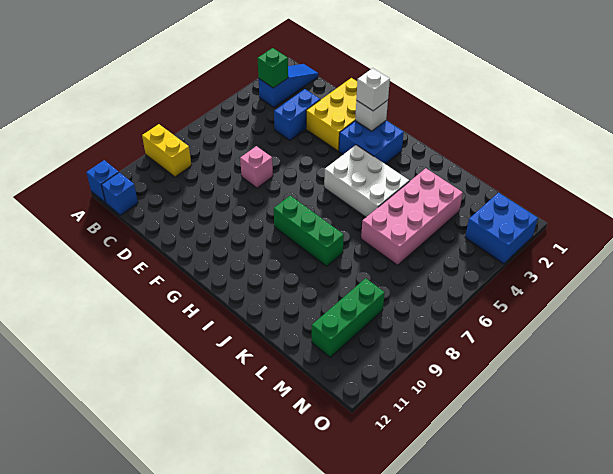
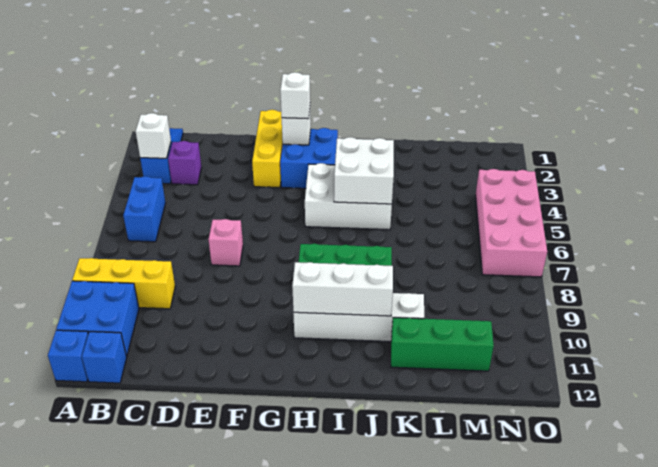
yellow brick A9:B9 level 1 -> yellow brick A9:C9 level 1
green brick B3 level 2 -> white brick B3 level 2
none -> purple brick C3 level 1
blue brick D3:D4 level 1 -> blue brick B5:B6 level 1
yellow brick E1:F3 level 1 -> yellow brick F1:F3 level 1
none -> white brick H10:K10 level 1
none -> white brick H10:J10 level 2
none -> white brick I4:J5 level 2
pink brick K3:L6 level 1 -> pink brick N4:O7 level 1
green brick M9:M11 level 1 -> green brick K11:M11 level 1
blue brick N2:O3 level 1 -> blue brick A10:B11 level 1

